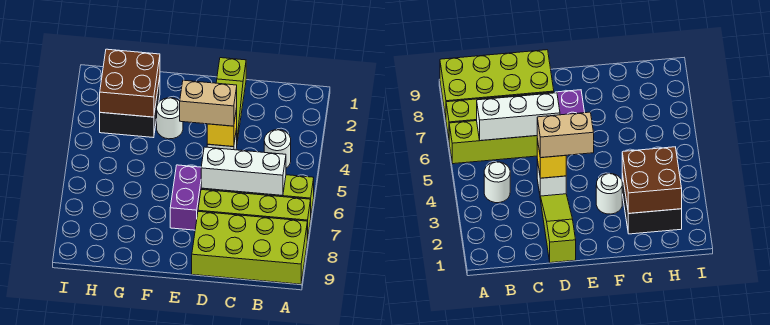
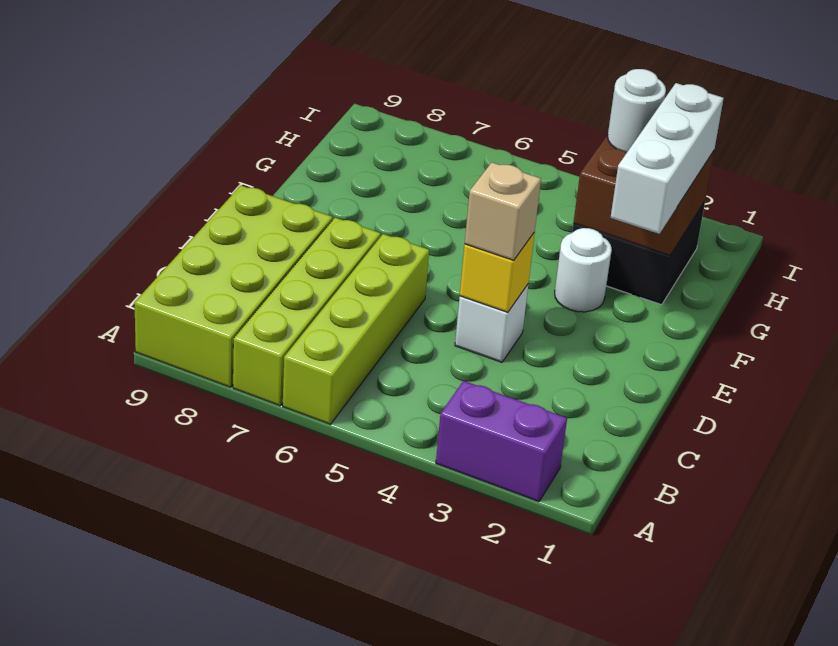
white round brick B4 level 1 -> white round brick H3 level 3
white brick B6:D6 level 2 -> white brick F2:H2 level 3
lime slope D1:D3 level 1 top 1 -> none
tan brick D4:E4 level 3 -> tan brick D4 level 3
purple brick E6:E7 level 1 -> purple brick A2:A3 level 1

